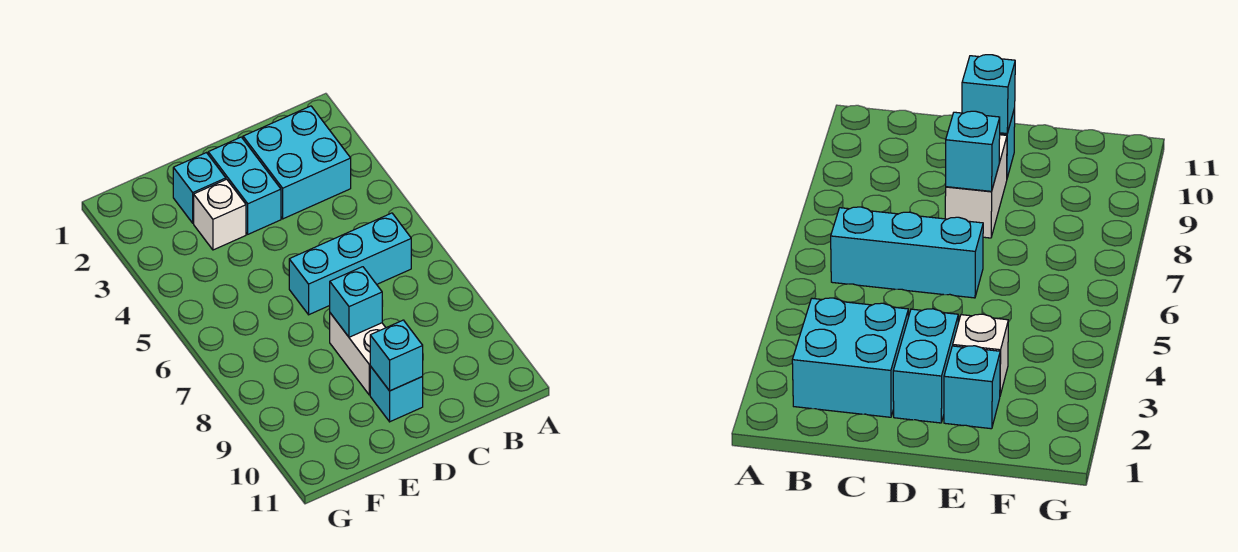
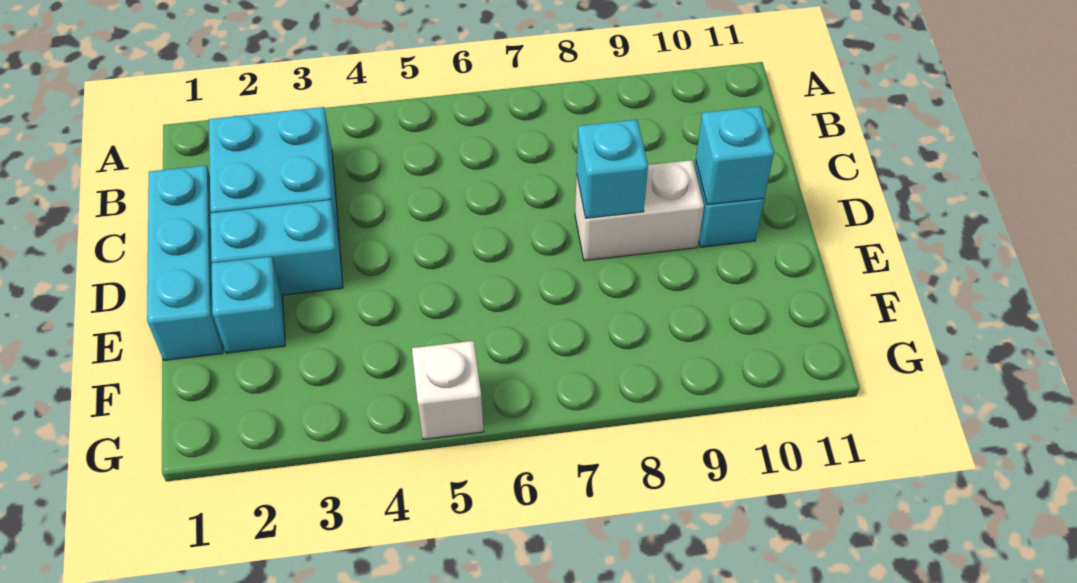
cyan brick B6:D6 level 1 -> cyan brick C1:E1 level 1
white brick E3 level 1 -> white brick G5 level 1

